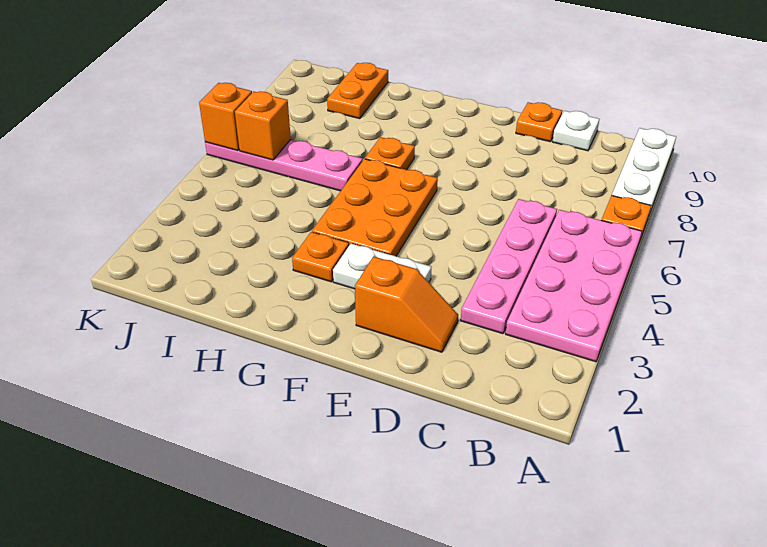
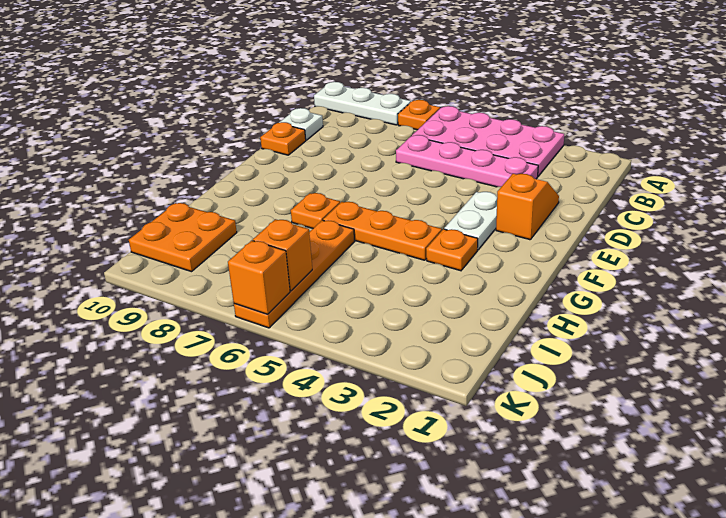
orange plate F4:G6 level 1 -> orange plate G4:G6 level 1
pink plate H6:K6 level 1 -> orange plate H6:K6 level 1
orange plate I9:I10 level 1 -> orange plate I9:J10 level 1

